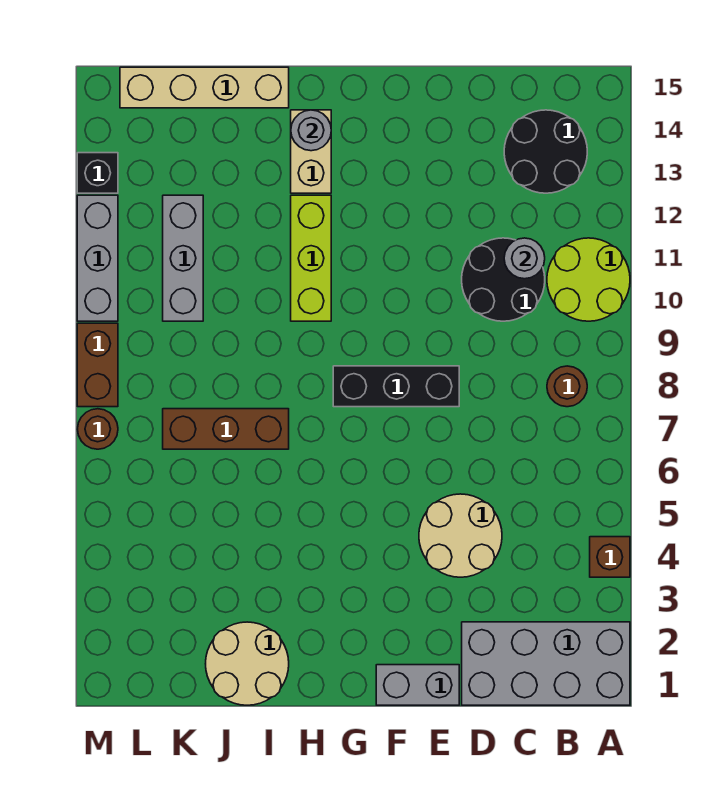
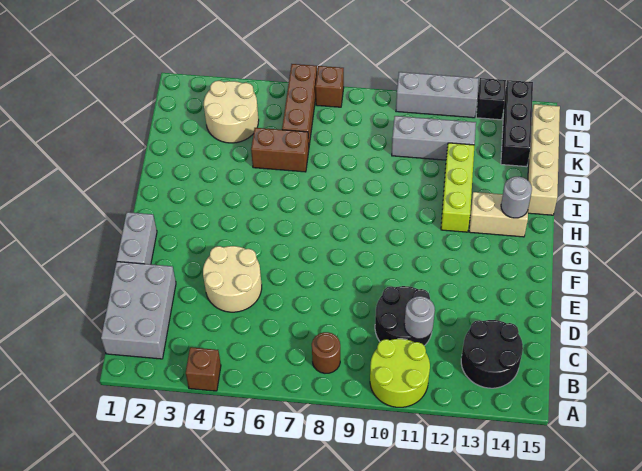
grey brick A1:D2 level 1 -> grey brick B1:D2 level 1
black brick E8:G8 level 1 -> black brick K14:M14 level 1
lime brick H10:H12 level 1 -> lime brick H12:J12 level 1
tan round brick I1:J2 level 1 -> tan round brick K3:L4 level 1
brown brick I7:K7 level 1 -> brown brick K6:M6 level 1
brown round brick M7 level 1 -> brown brick M7 level 1
brown brick M8:M9 level 1 -> brown brick J5:J6 level 1

